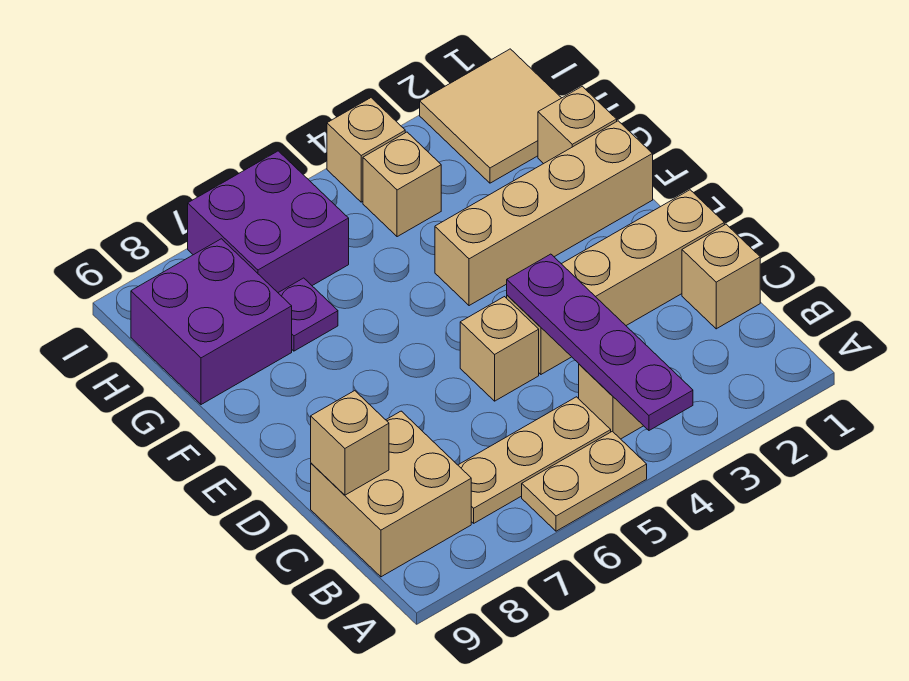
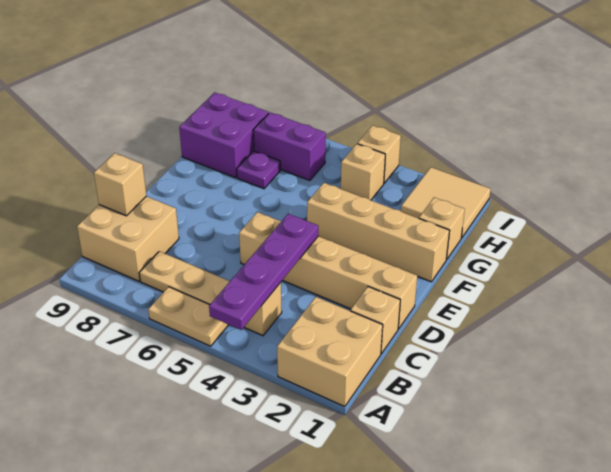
none -> tan brick A1:B2 level 1
purple brick H6:I7 level 1 -> purple brick H6:H7 level 1

